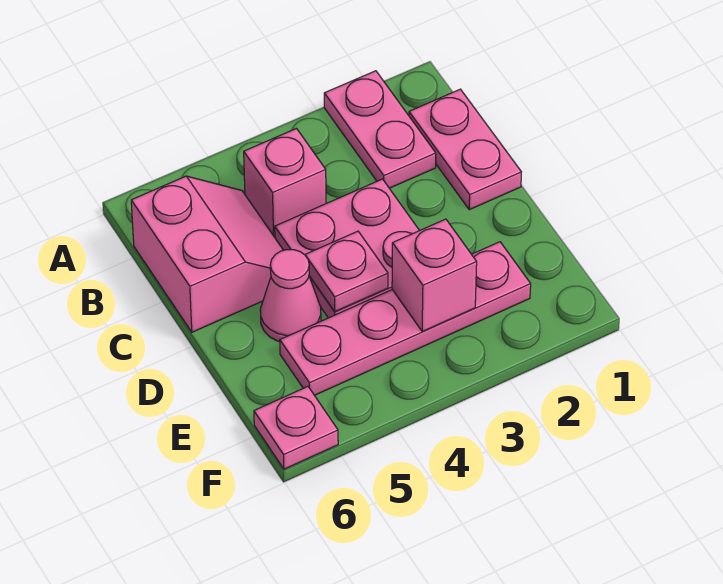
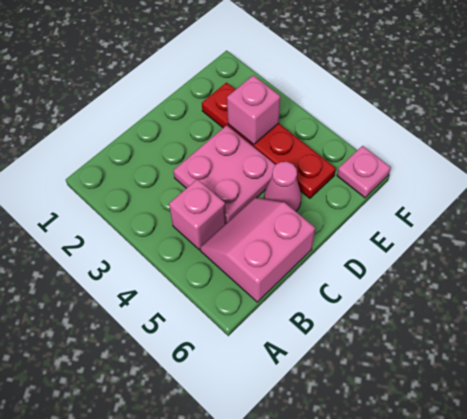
pink plate A2:B2 level 1 -> none
pink plate B1:C1 level 1 -> none
pink plate D4 level 2 -> none
pink plate E2:E5 level 1 -> red plate E2:E5 level 1

